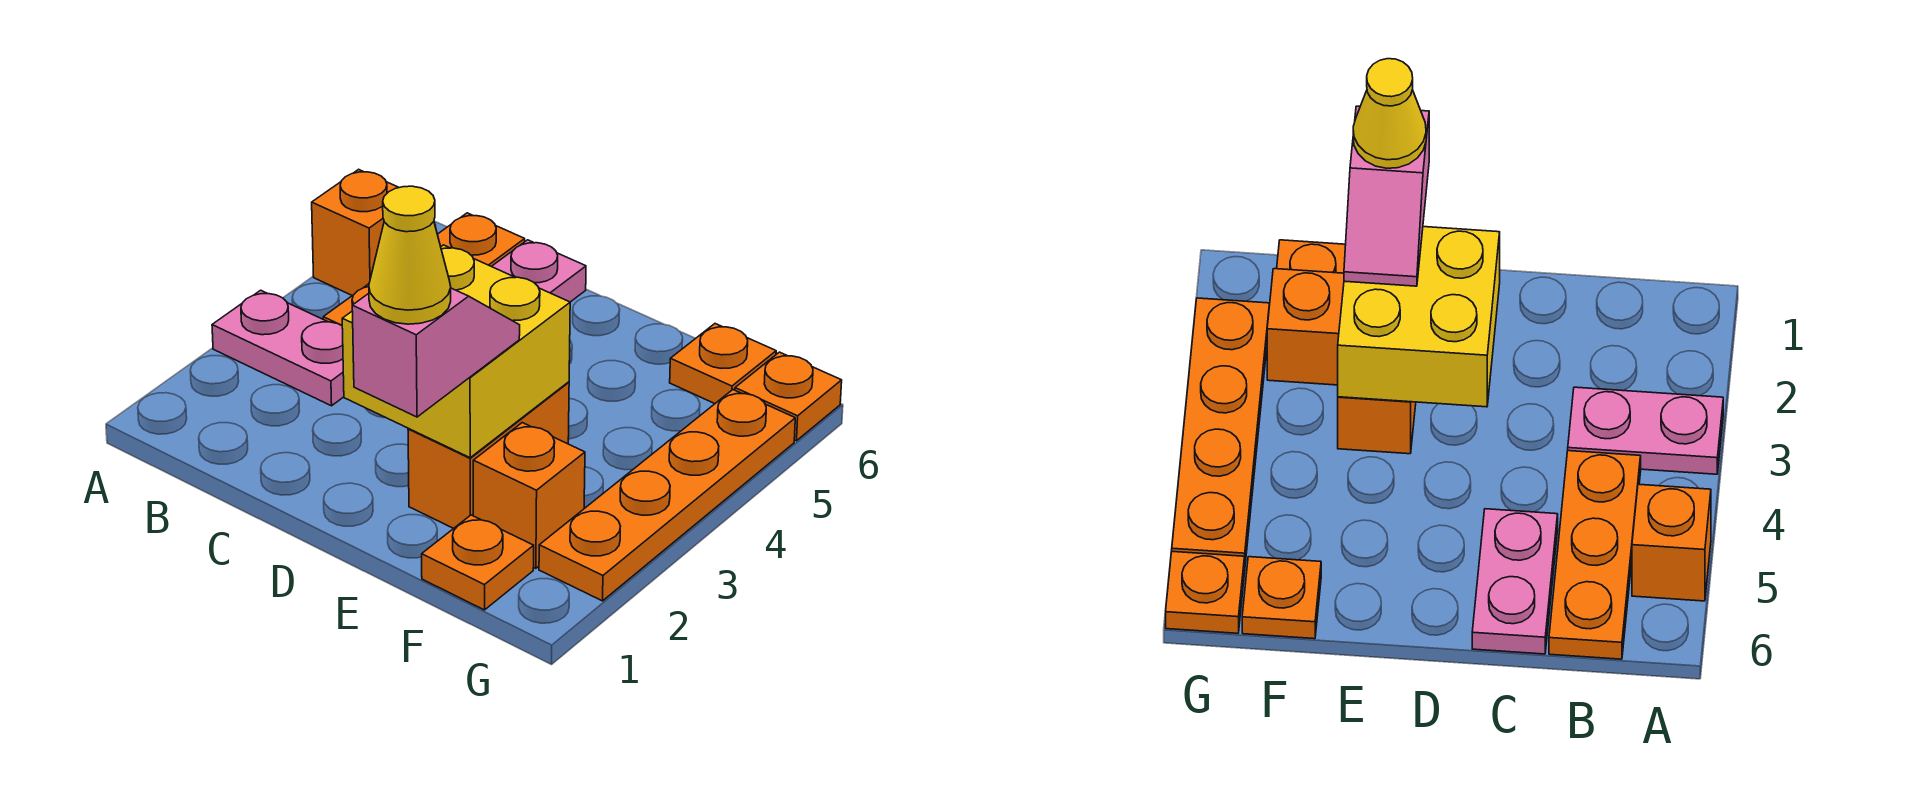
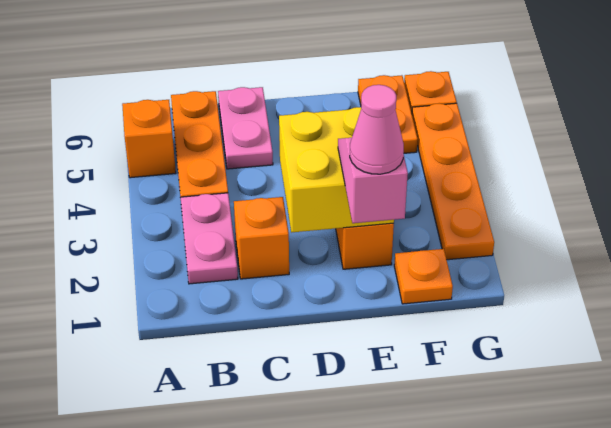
pink plate A3:B3 level 1 -> pink plate B2:B3 level 1
yellow cone E1 level 4 -> pink cone E1 level 4
orange brick F2 level 1 -> orange brick C2 level 1
orange plate F6 level 1 -> orange plate F5:F6 level 1

